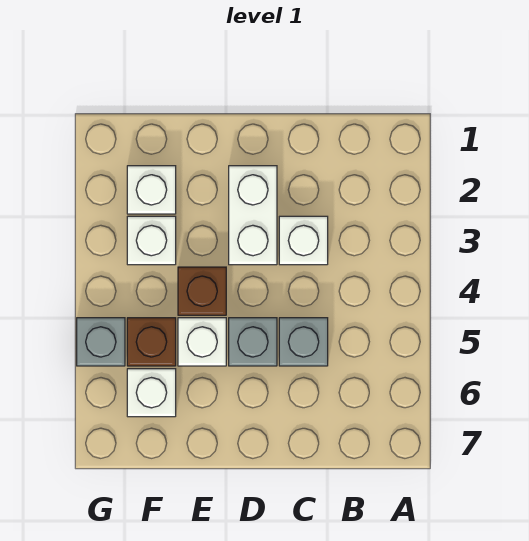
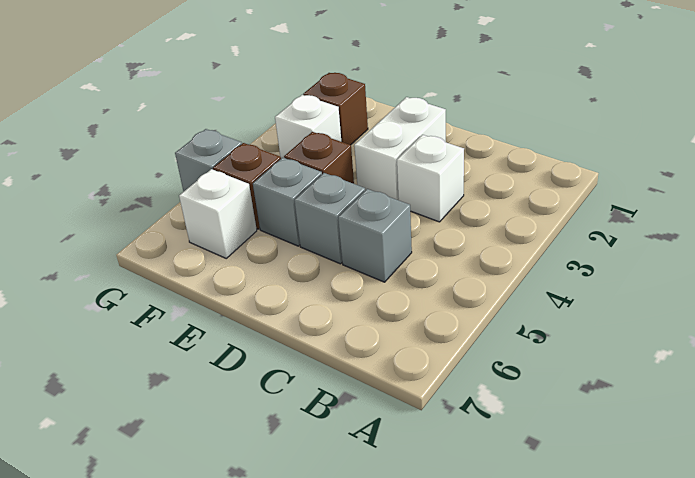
white brick E5 level 1 -> grey brick E5 level 1
white brick F2 level 1 -> brown brick F2 level 1

